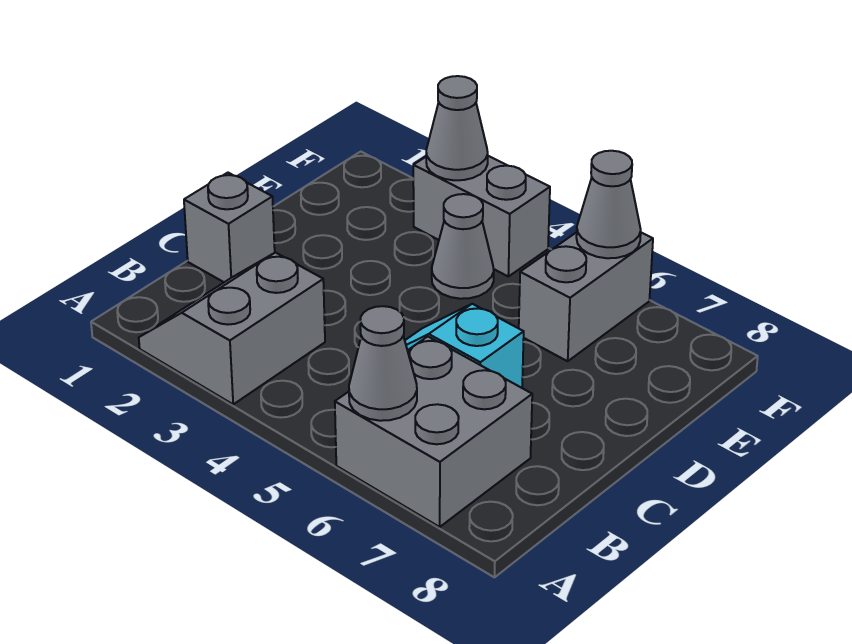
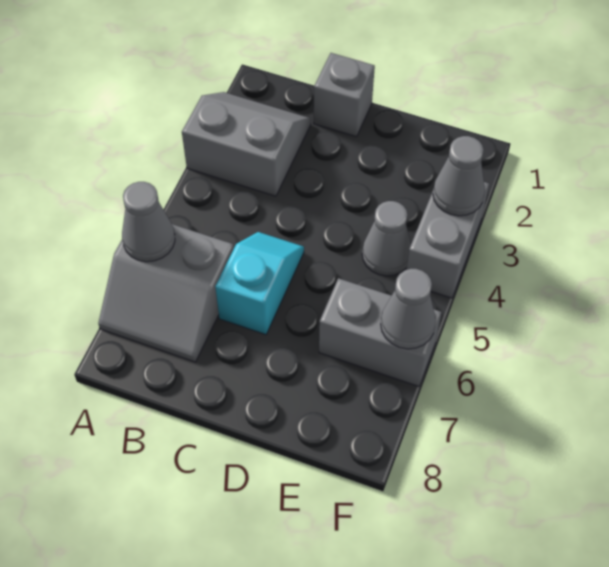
grey brick A6:B7 level 1 -> grey slope A6:B7 level 1 top 6

